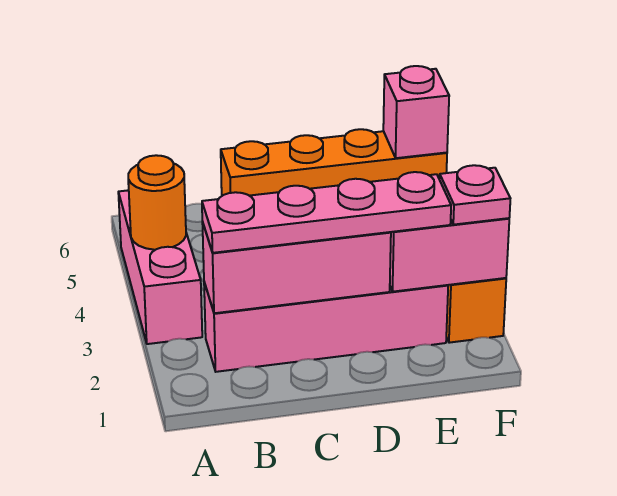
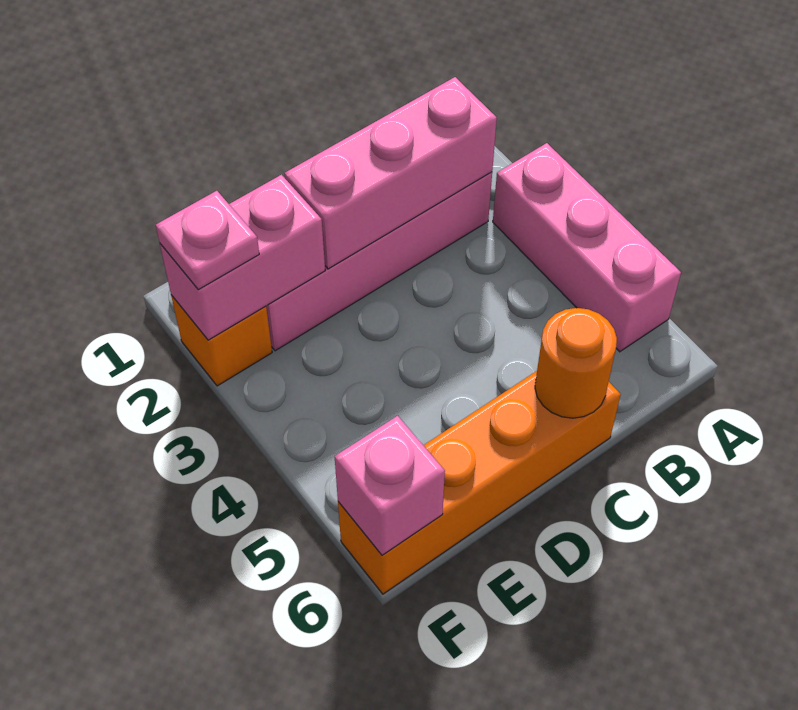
orange round brick A4 level 2 -> orange round brick C6 level 2
pink plate B2:E2 level 3 -> none

